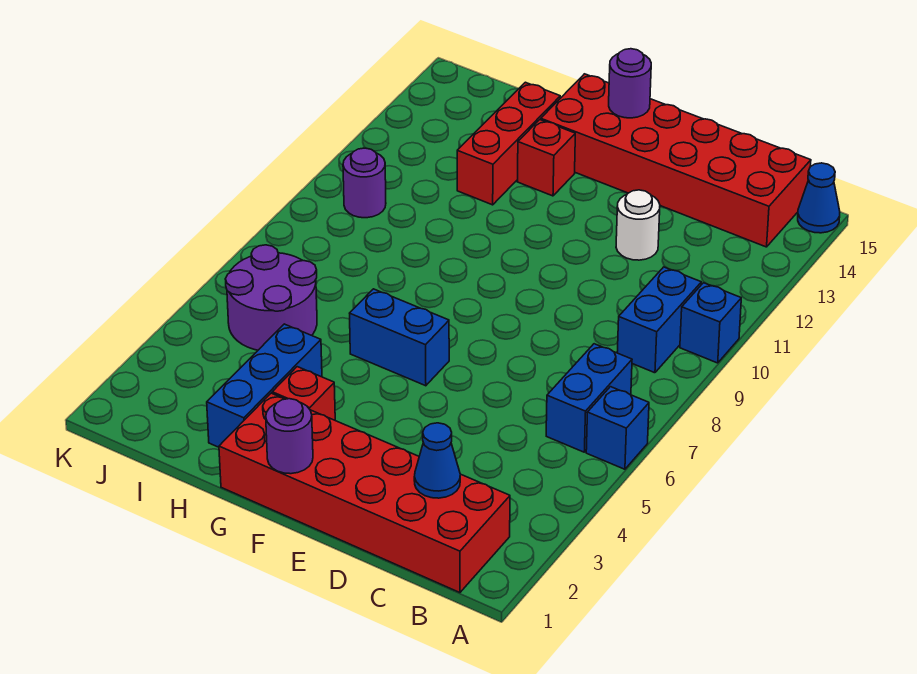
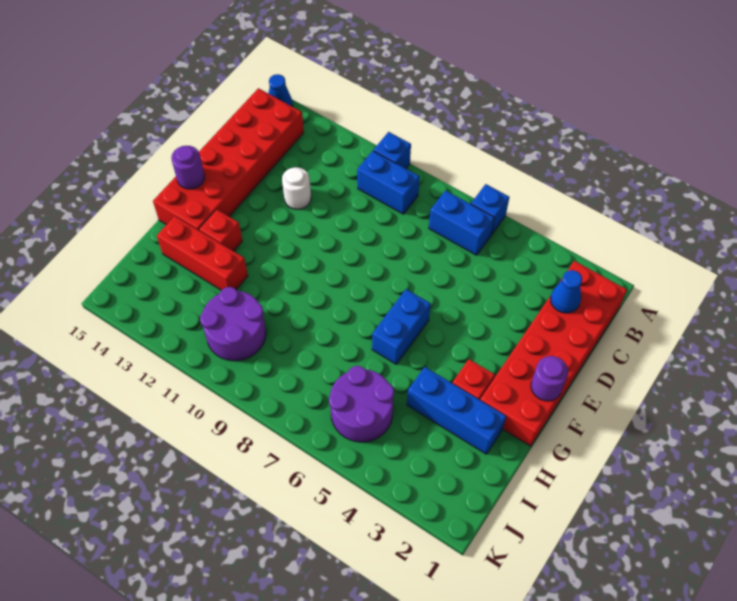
purple round brick J10 level 1 -> purple round brick I10:J11 level 1

